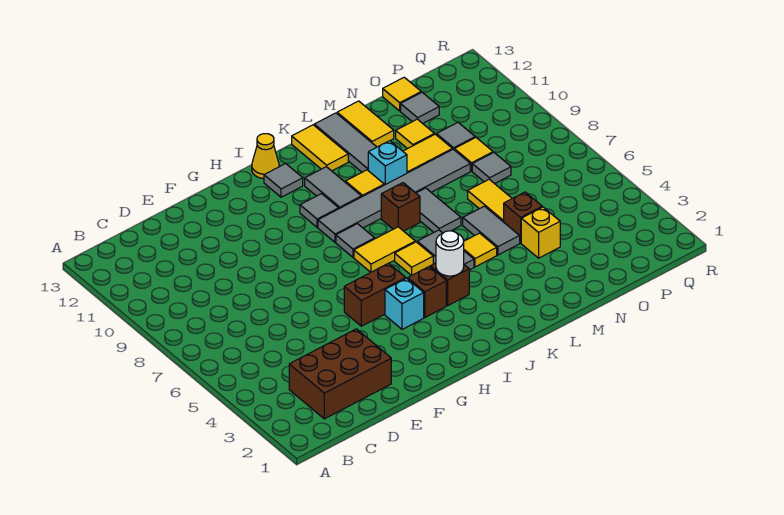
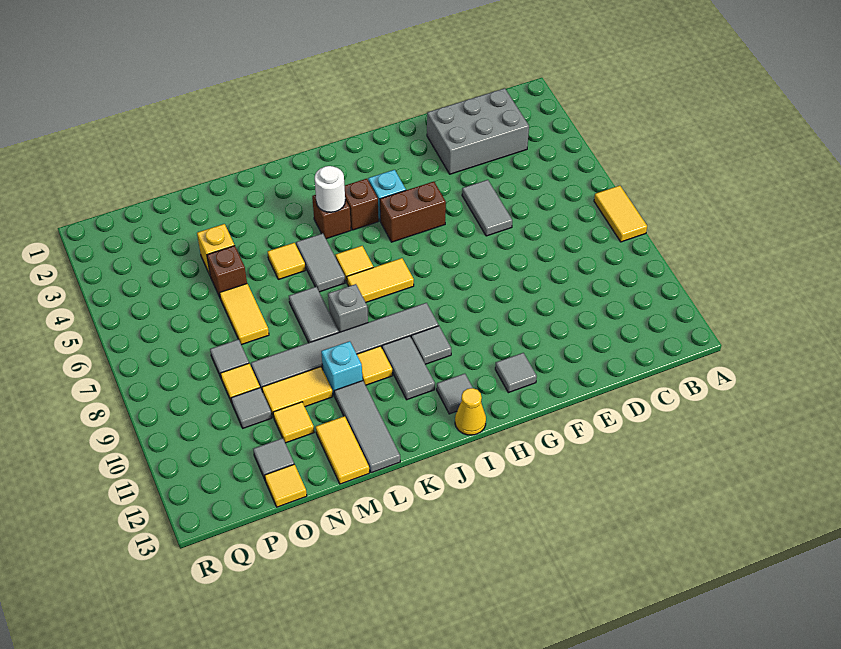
brown brick C2:E3 level 1 -> grey brick C2:E3 level 1
grey tile I8 level 1 -> grey tile G12 level 1
brown brick K8 level 1 -> grey brick K8 level 1
yellow tile K12:K13 level 1 -> yellow tile A7:A8 level 1
grey tile M5:M6 level 1 -> grey tile E5:E6 level 1

